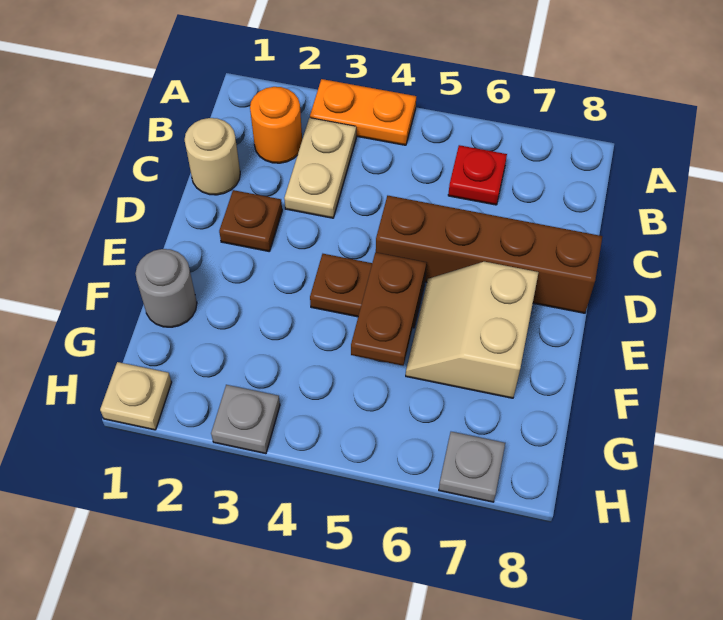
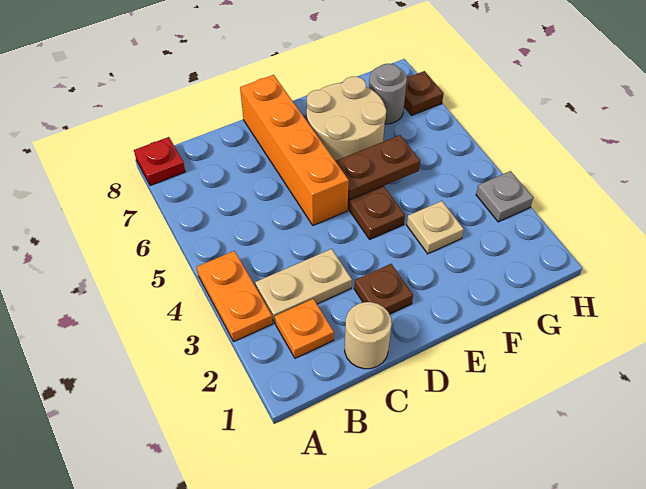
orange round brick B2 level 1 -> orange plate B2 level 1
red plate B6 level 1 -> red plate A8 level 1
brown brick D5:D8 level 1 -> orange brick D5:D8 level 1
tan slope E6:F7 level 1 top 7 -> tan round brick E6:F7 level 1
grey round brick F1 level 1 -> grey round brick G7 level 1
tan plate H1 level 1 -> tan plate F3 level 1
grey plate H7 level 1 -> brown plate H7 level 1

